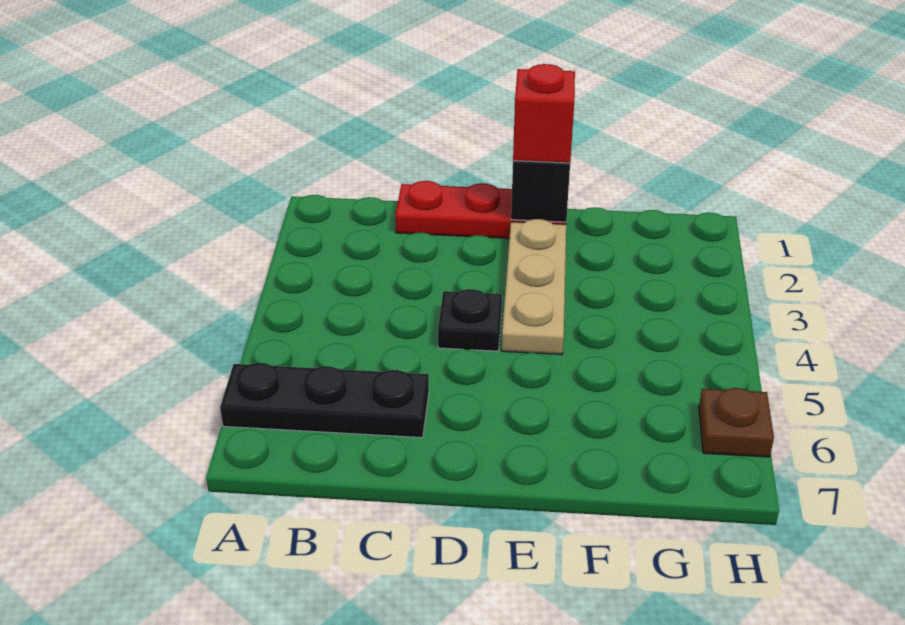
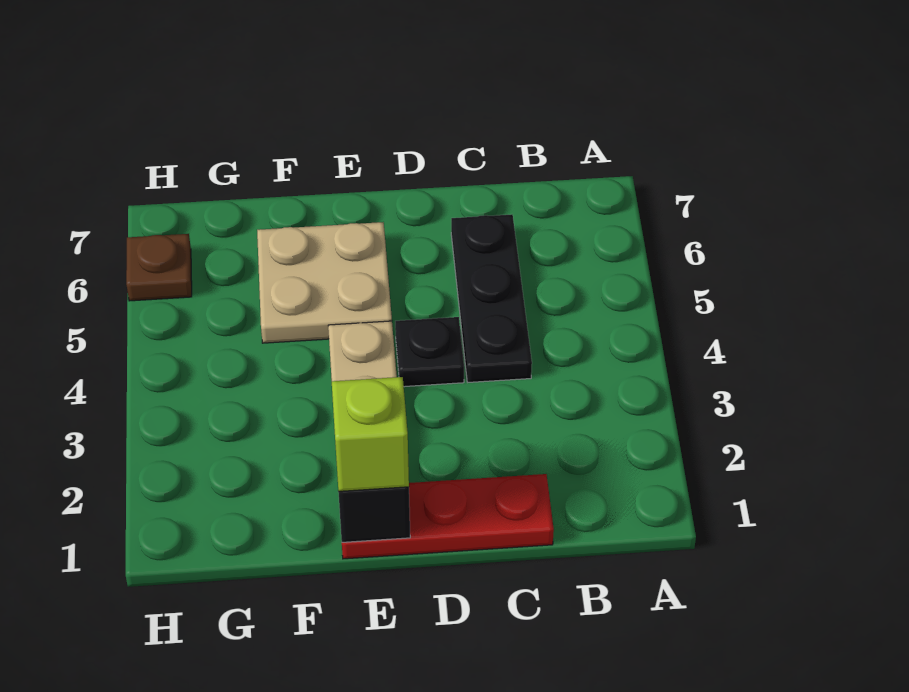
black plate A6:C6 level 1 -> black plate C4:C6 level 1
red brick E1 level 3 -> lime brick E1 level 3
none -> tan plate E5:F6 level 1

